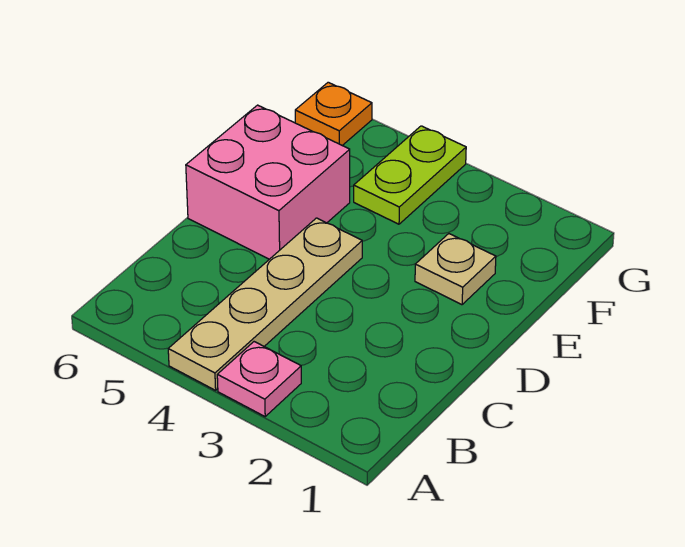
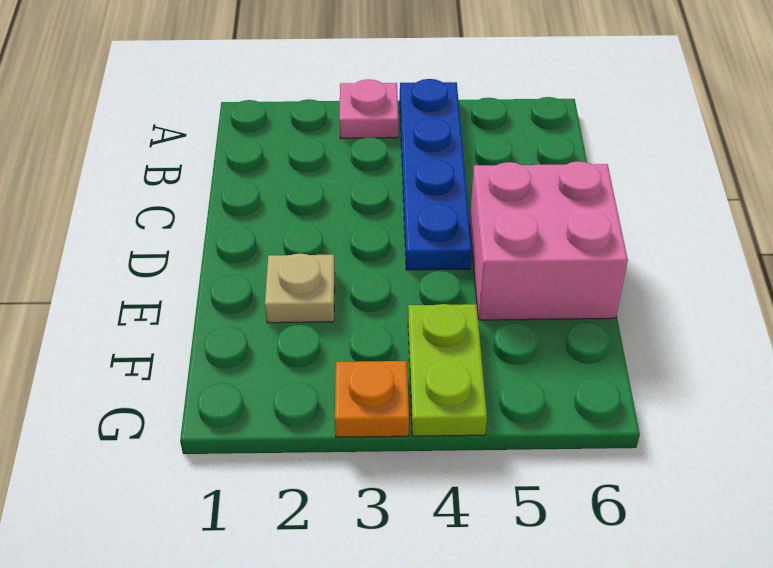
tan plate A4:D4 level 1 -> blue plate A4:D4 level 1
orange plate G6 level 1 -> orange plate G3 level 1

